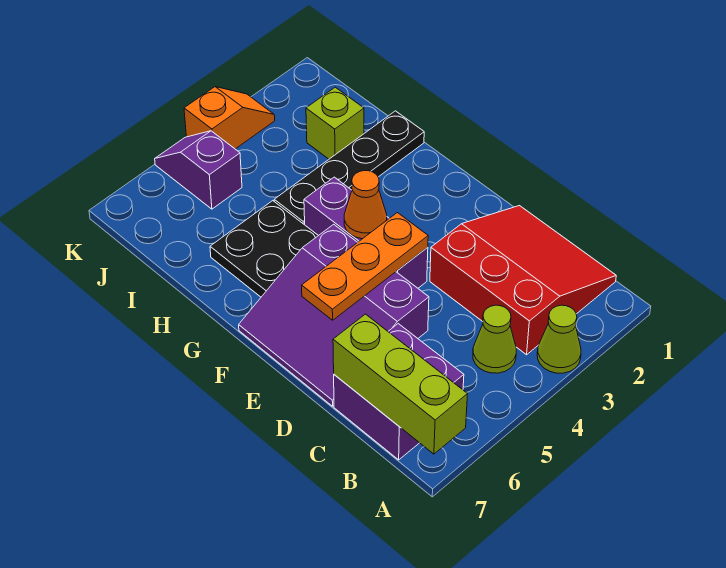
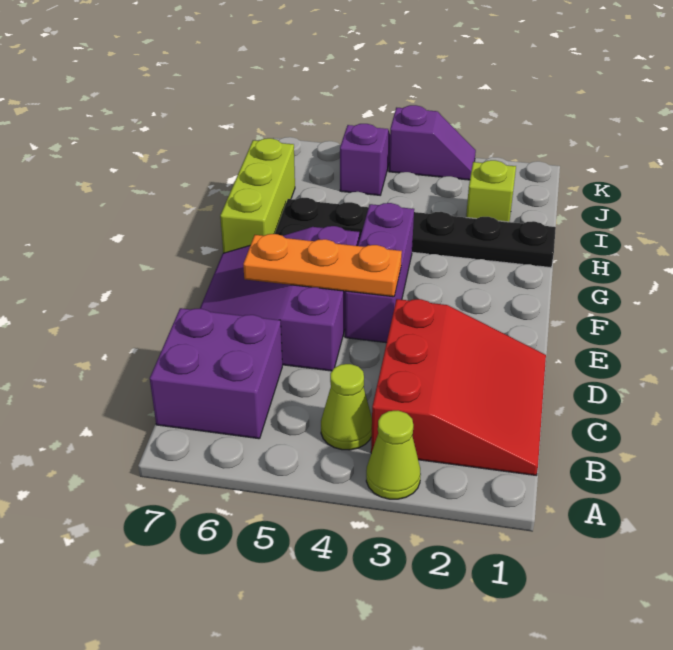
lime brick A7:C7 level 2 -> lime brick G7:I7 level 1
orange cone F4 level 2 -> none
orange slope K3:K4 level 1 top 4 -> purple slope K3:K4 level 1 top 4

